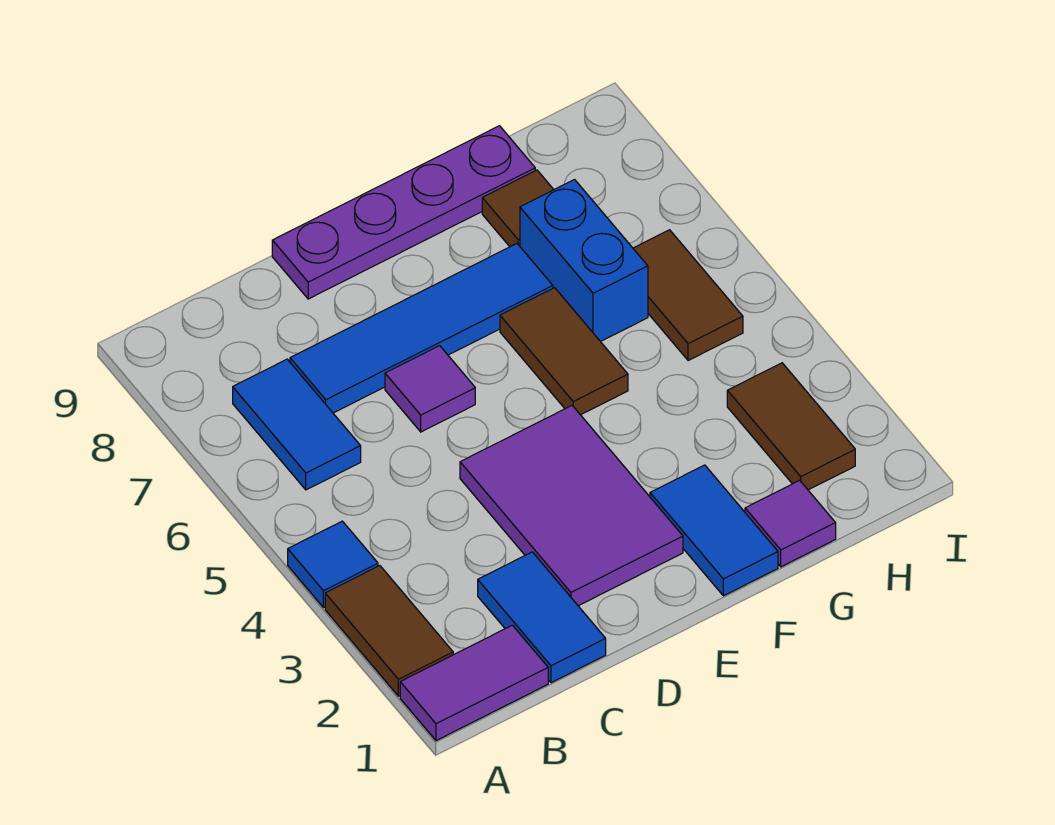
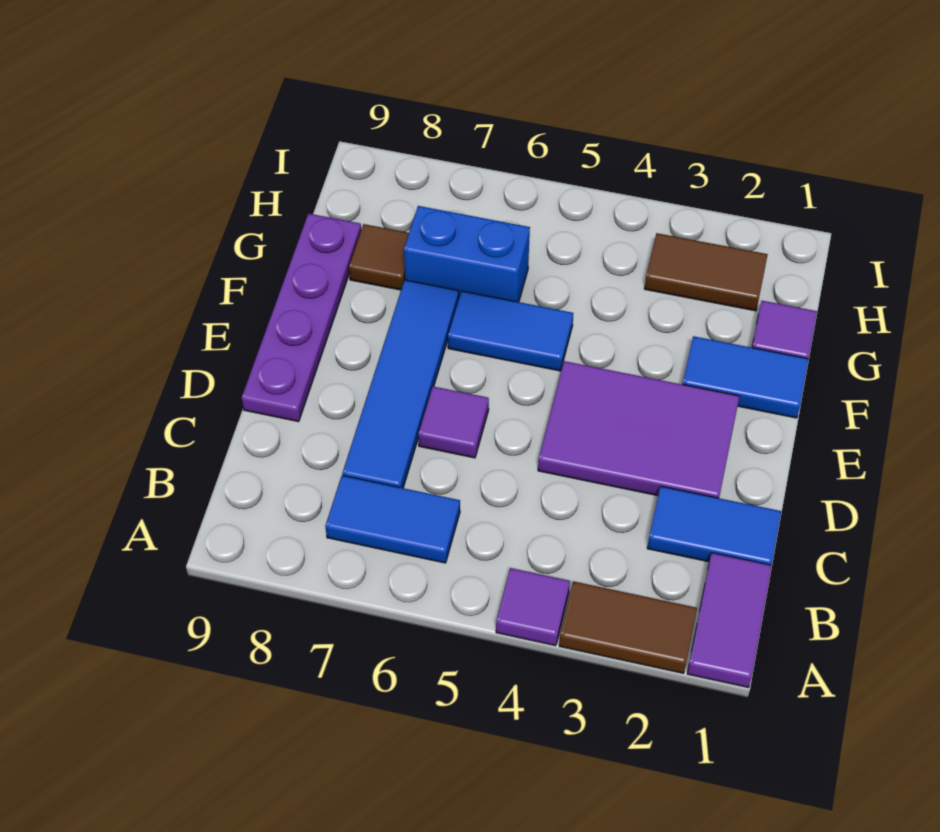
blue tile A4 level 1 -> purple tile A4 level 1
brown tile F5:F6 level 1 -> blue tile F5:F6 level 1
brown tile H5:H6 level 1 -> none

